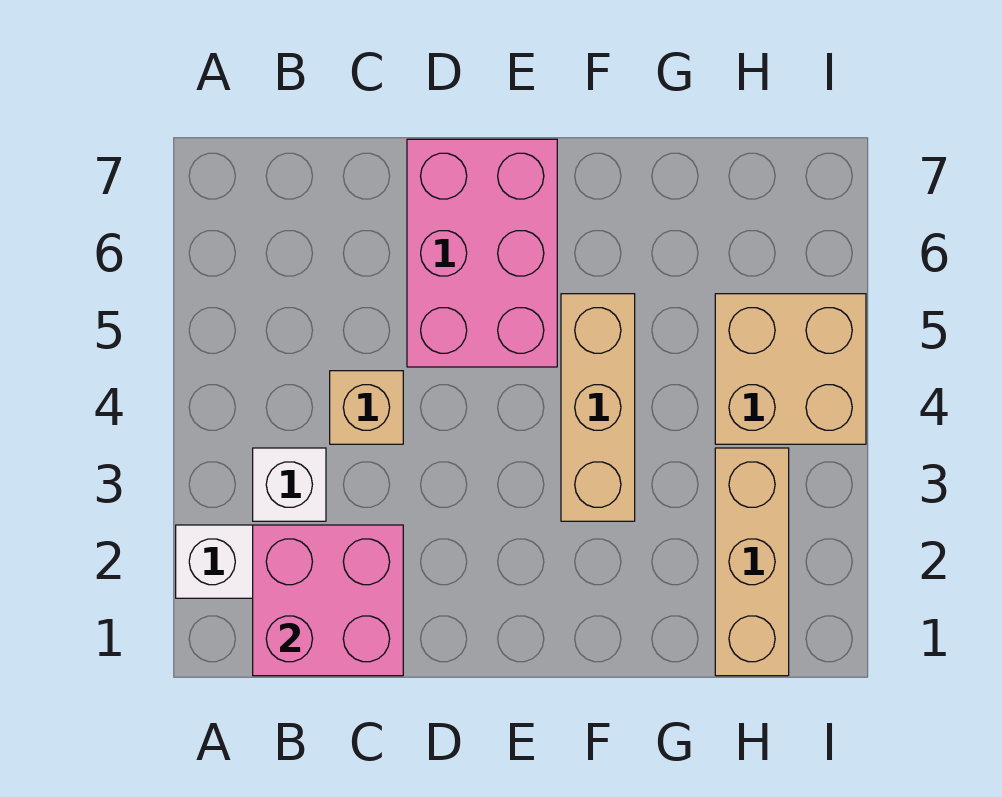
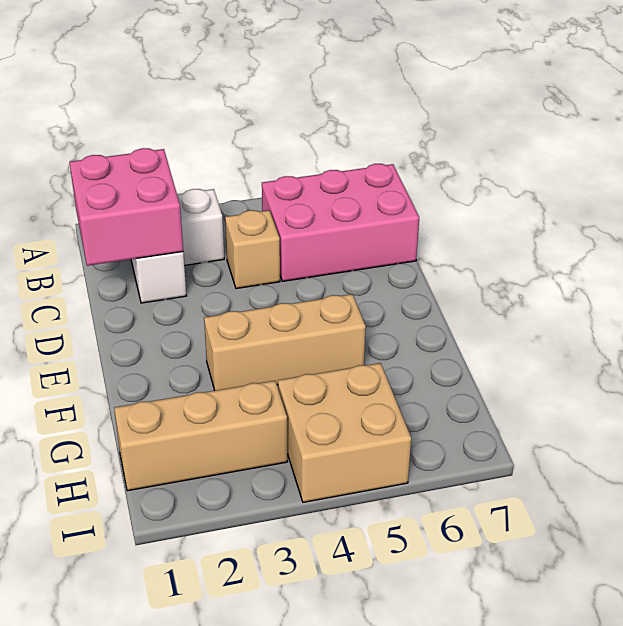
pink brick D5:E7 level 1 -> pink brick B5:C7 level 1

